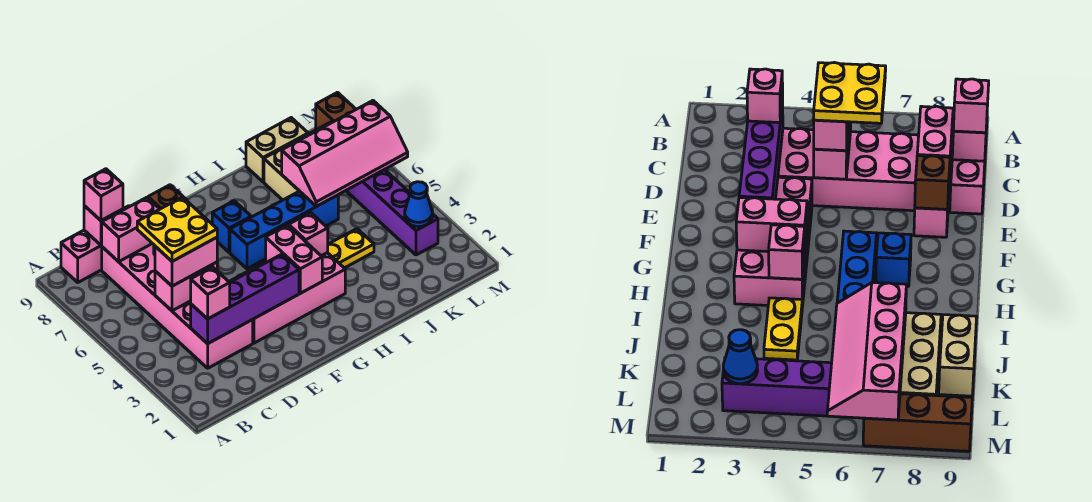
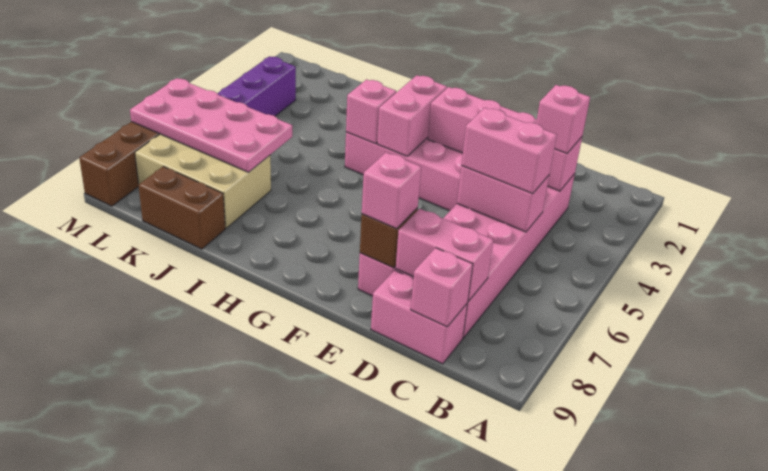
pink brick B9:D9 level 1 -> pink brick C9:D9 level 1
purple brick C3:F3 level 2 -> pink brick C3:F3 level 2
yellow plate C5:D6 level 4 -> none
pink brick C9 level 3 -> pink brick E8 level 3
blue brick G6:J6 level 1 -> none
blue brick G7 level 1 -> none
yellow plate I4:J4 level 1 -> none
pink slope J6:M7 level 2 top 7 -> pink plate J6:M7 level 2
tan brick J9:K9 level 1 -> brown brick J9:K9 level 1
blue cone L3 level 2 -> none

